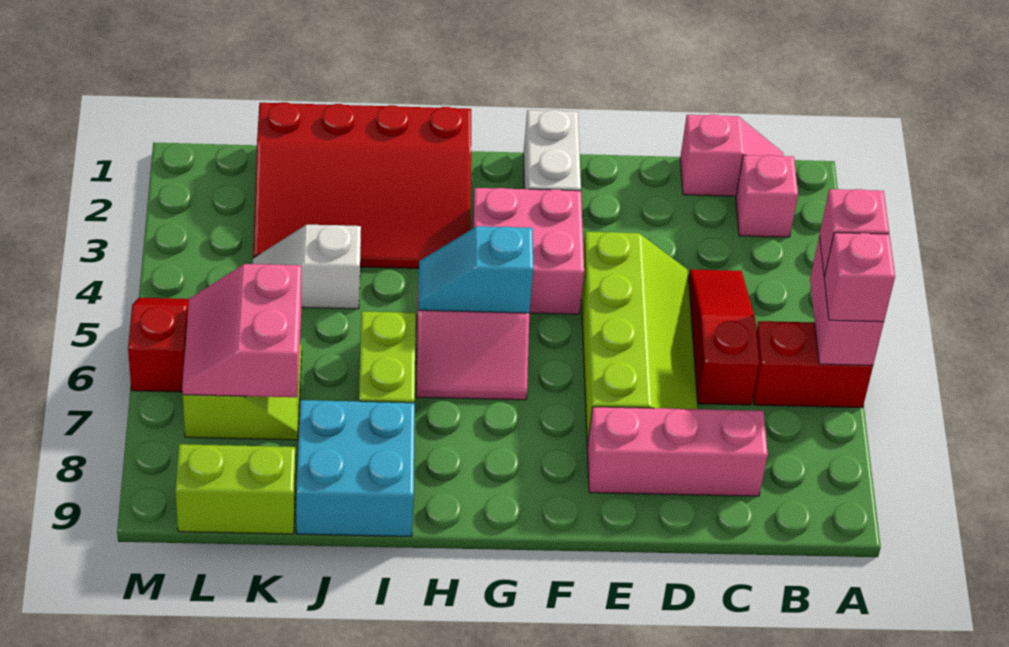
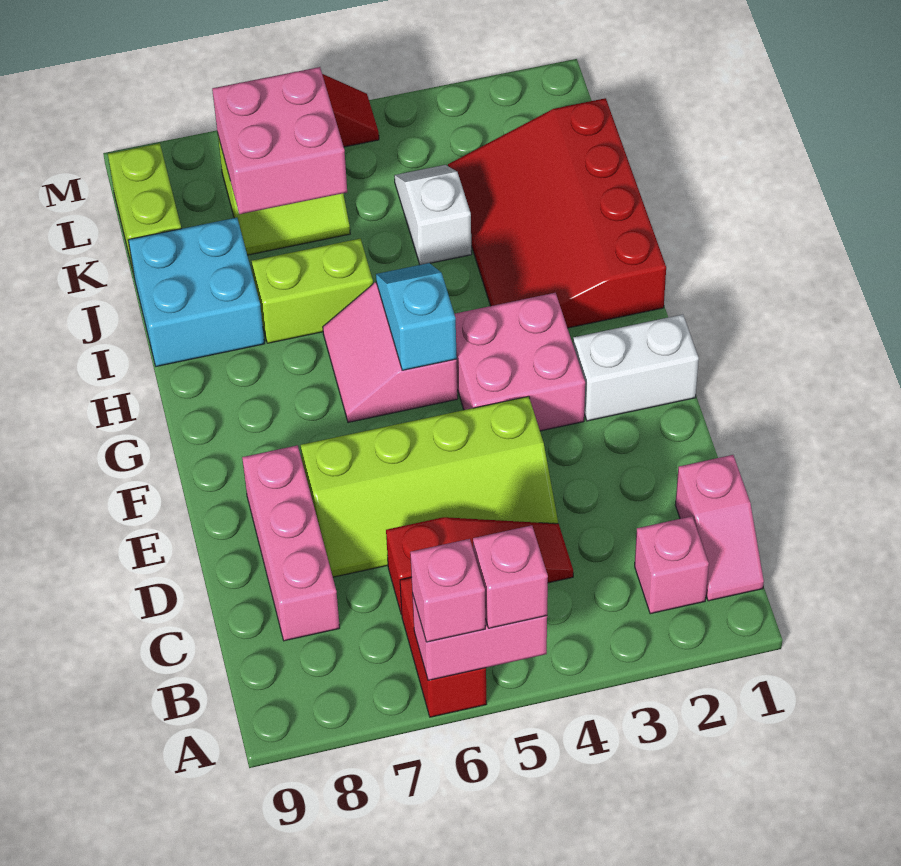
pink slope K6:L7 level 2 top K -> pink brick K6:L7 level 2

